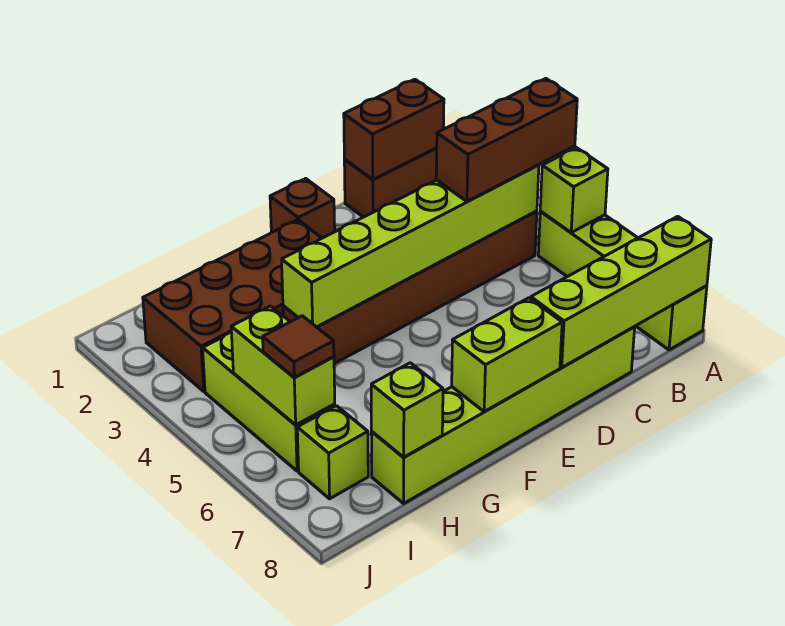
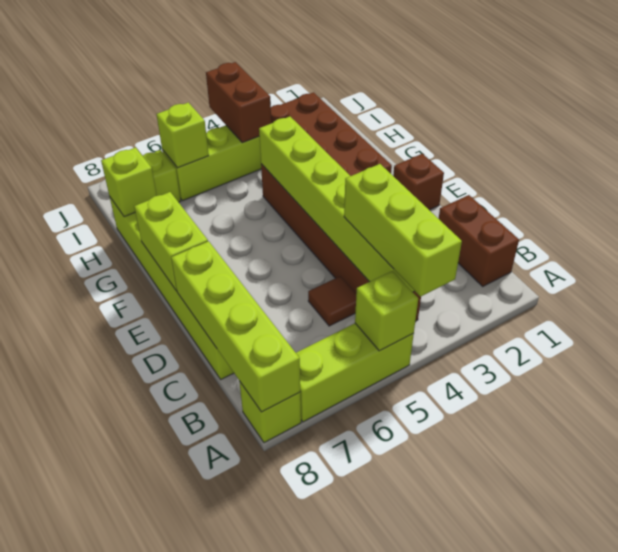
brown brick A4:C4 level 3 -> lime brick A4:C4 level 3
brown brick B1:C1 level 2 -> brown brick I4:J4 level 2
lime brick I5:I6 level 2 -> lime brick I6 level 2
brown tile I6 level 3 -> brown tile C5 level 1

